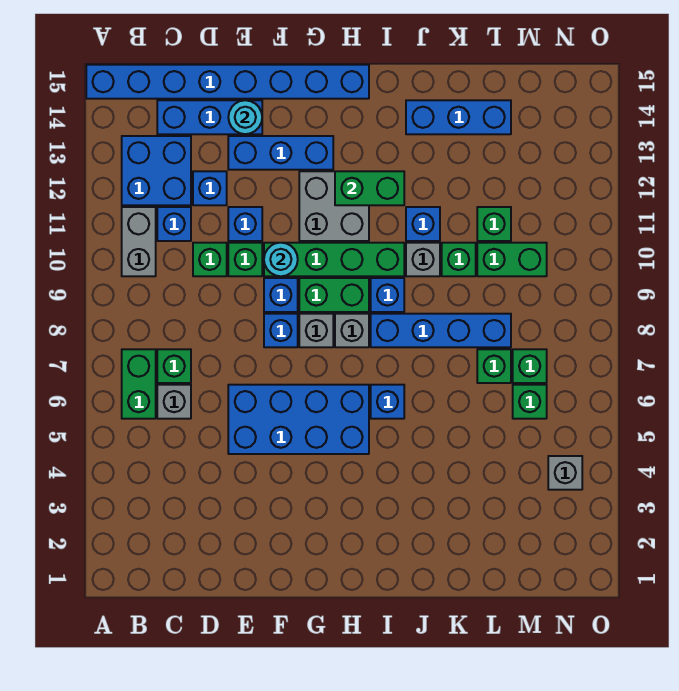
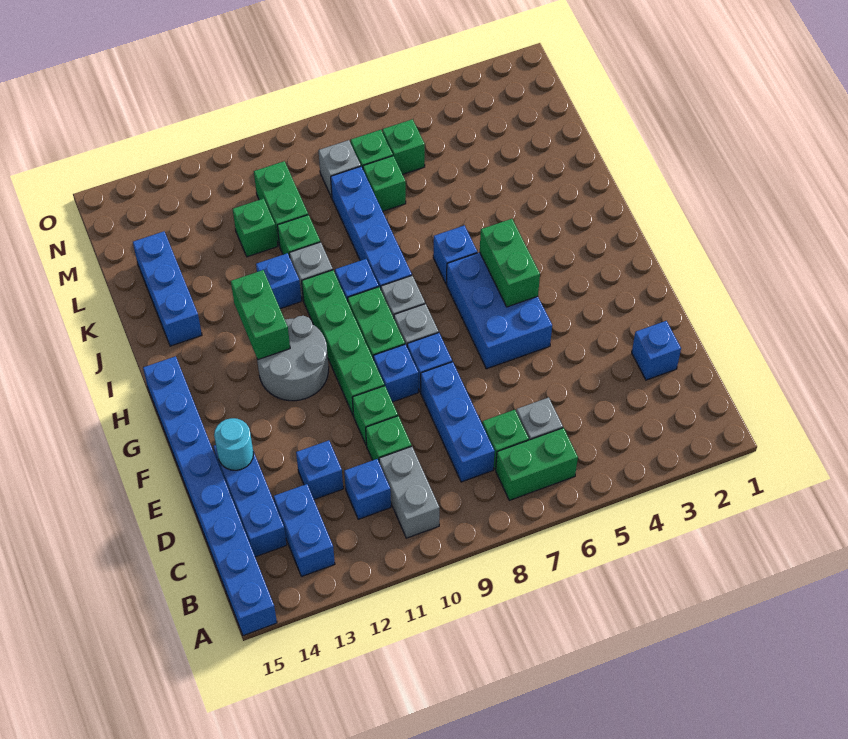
grey brick B10:B11 level 1 -> grey brick B10:C10 level 1
blue brick B12:C13 level 1 -> blue brick B13:C13 level 1
blue brick E5:H6 level 1 -> blue brick F5:H6 level 1
blue brick E11 level 1 -> blue brick D2 level 1
blue brick E13:G13 level 1 -> blue brick C8:E8 level 1
cyan round brick F10 level 2 -> none
none -> green brick G5:H5 level 2
grey brick G11:H12 level 1 -> grey round brick G11:H12 level 1
grey brick N4 level 1 -> grey brick M8 level 1

